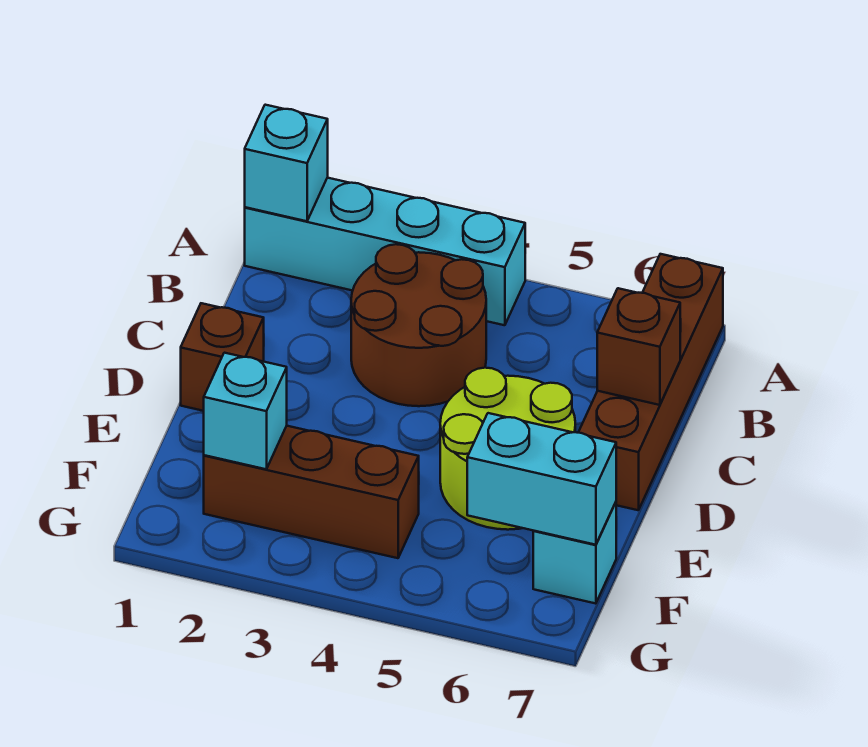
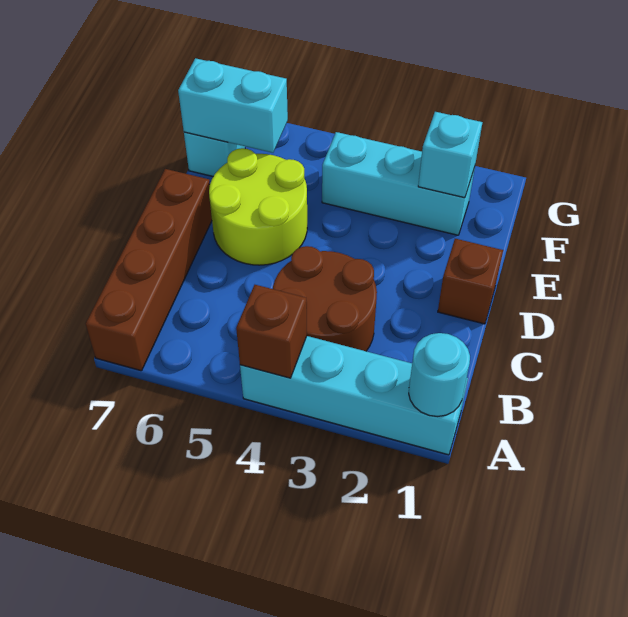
cyan brick A1 level 2 -> cyan round brick A1 level 2
brown brick C7 level 2 -> brown brick A4 level 2
brown brick F2:F4 level 1 -> cyan brick F2:F4 level 1

